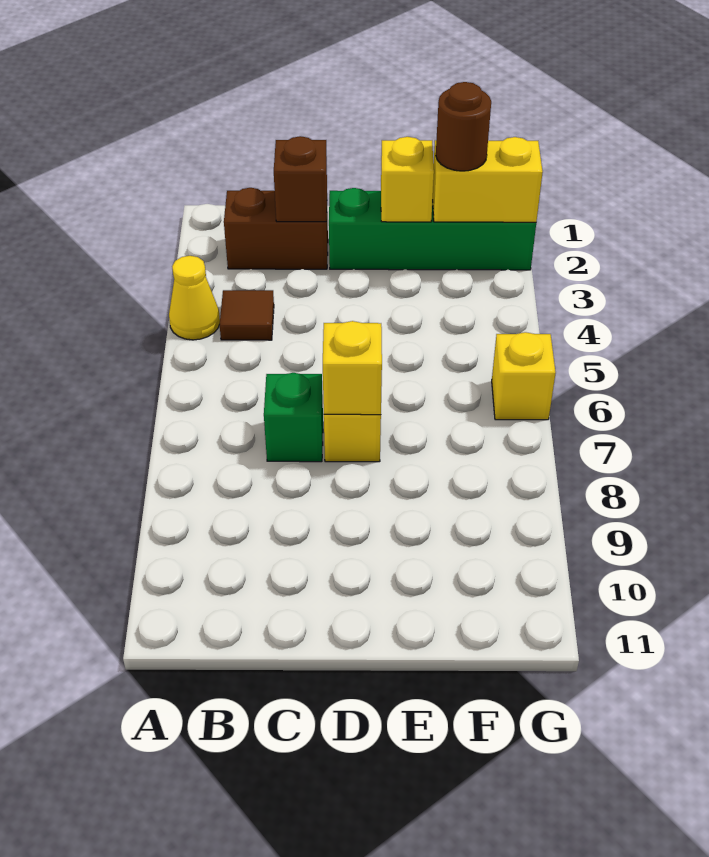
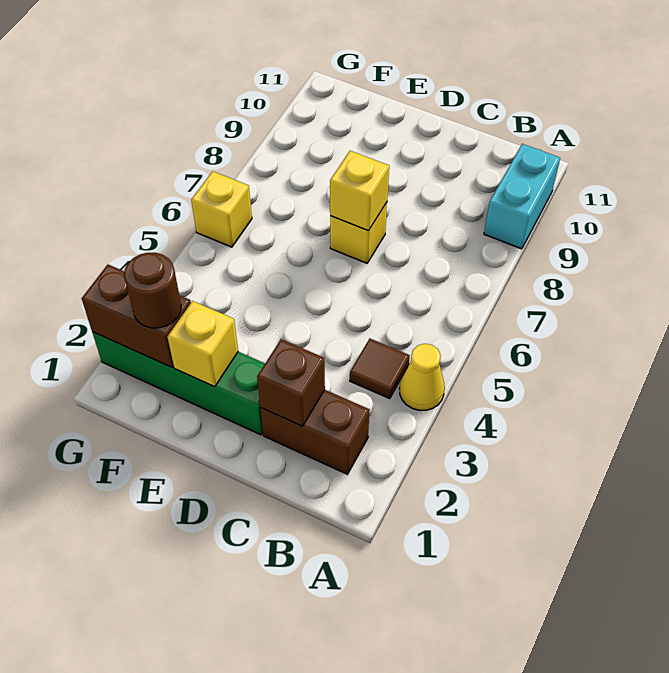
none -> cyan brick A9:A10 level 1
green brick C7 level 1 -> none
yellow brick F2:G2 level 2 -> brown brick F2:G2 level 2

